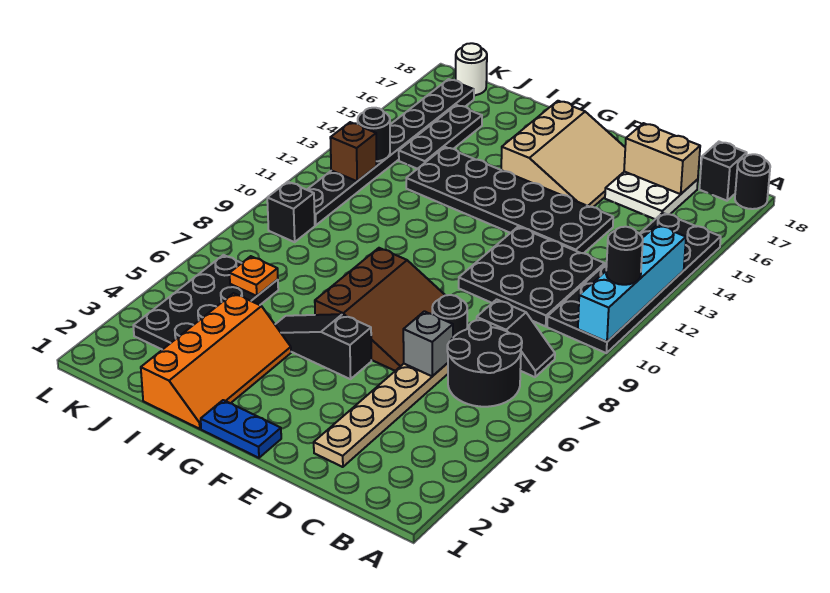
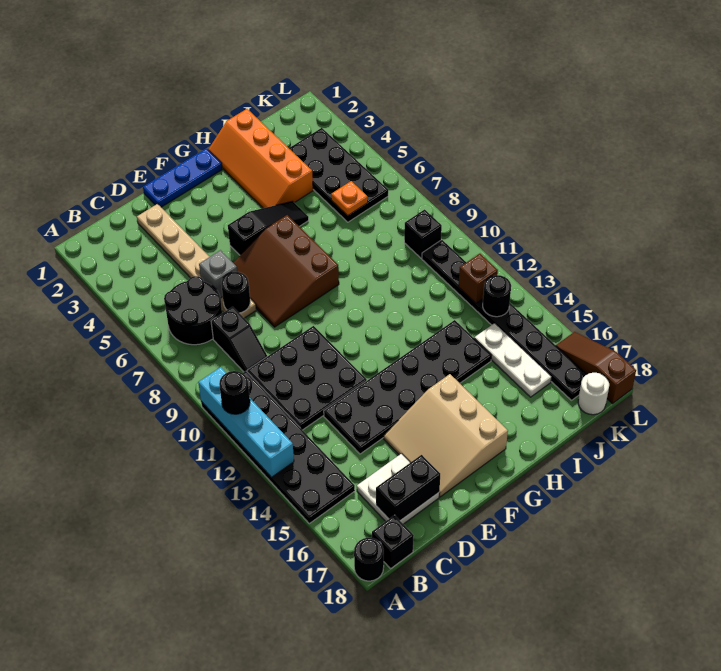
black slope B8:C8 level 1 top C -> black slope C8:C9 level 1 top 8
tan brick C17:D17 level 2 -> black brick C17:D17 level 2
blue plate F1:G1 level 1 -> blue plate E1:G1 level 1
black plate J14:J16 level 1 -> white plate J14:J16 level 1
none -> brown slope L16:L18 level 1 top 18

